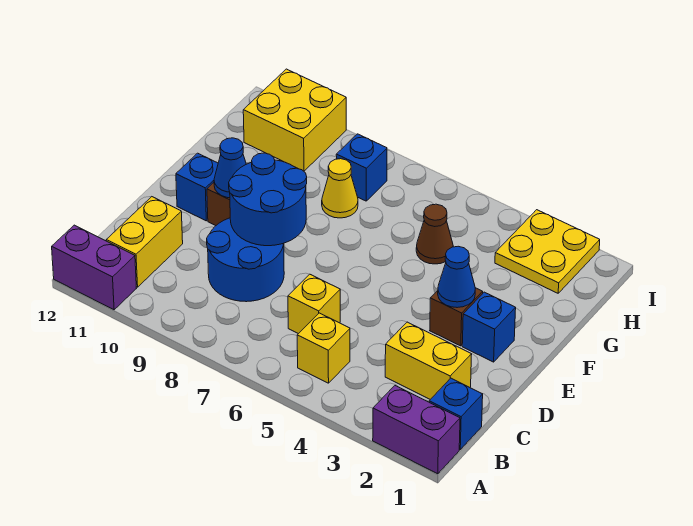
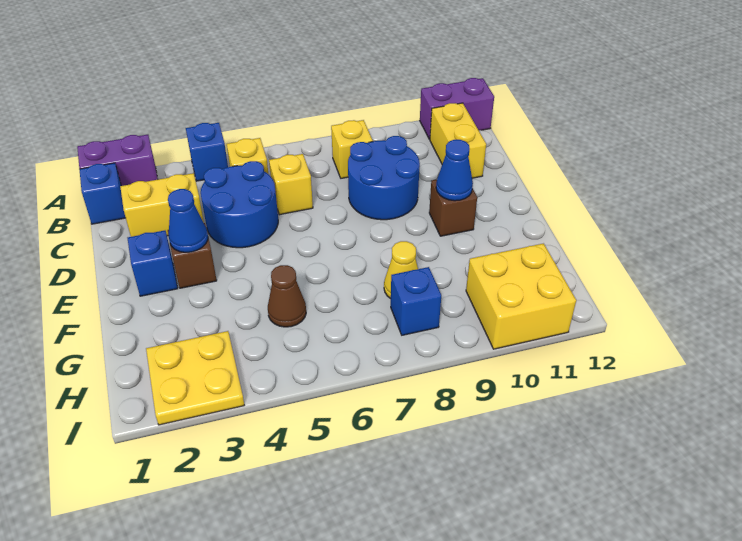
none -> yellow brick B8 level 1
blue round brick D8:E9 level 2 -> blue round brick C4:D5 level 1
blue brick E11 level 1 -> blue brick A4 level 1

